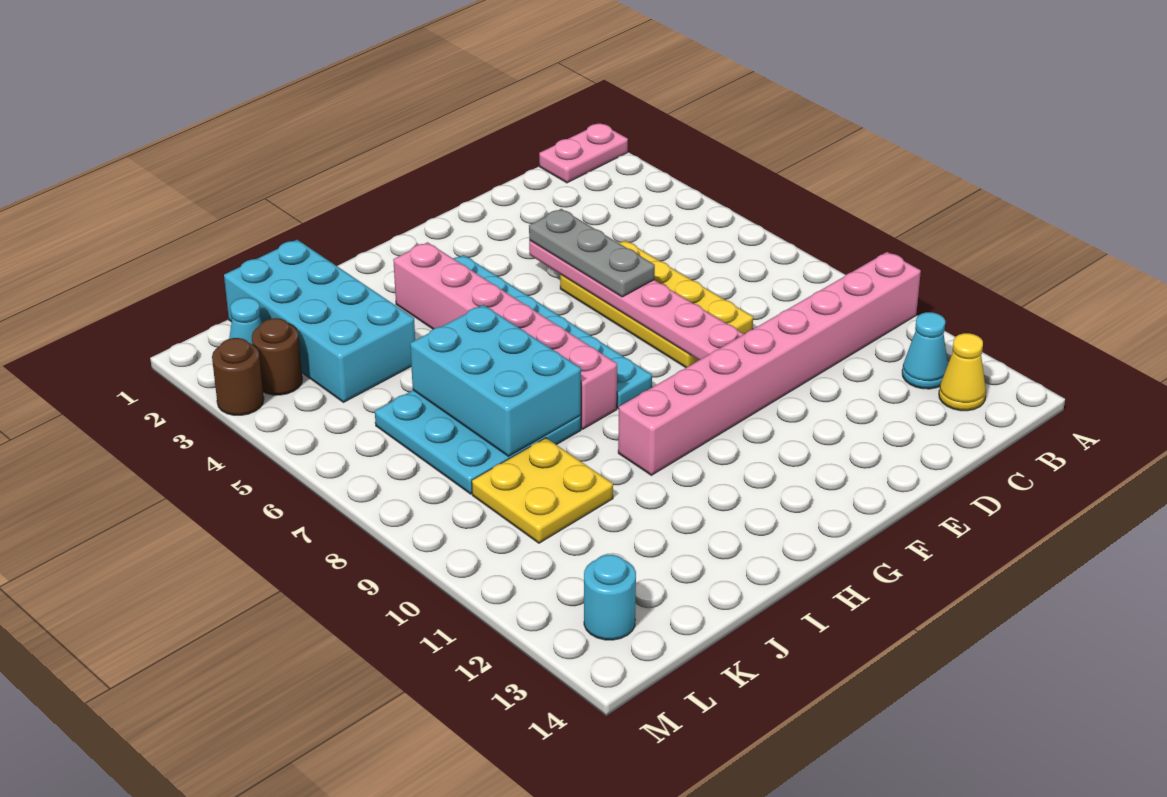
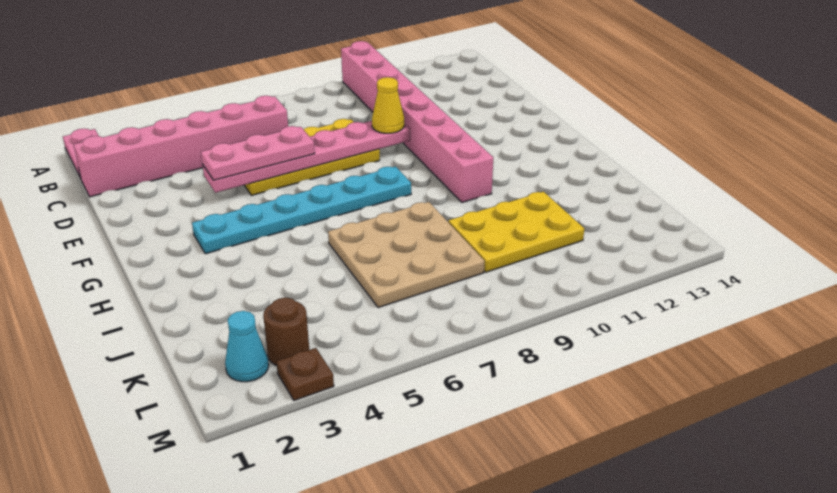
cyan cone B12 level 1 -> none
yellow cone B13 level 1 -> yellow cone E9 level 3
grey plate E4:E6 level 3 -> pink plate E4:E6 level 3
pink brick H3:H8 level 1 -> pink brick C1:C6 level 1
cyan plate I6:K8 level 1 -> tan plate I6:K8 level 1
cyan brick I6:J8 level 2 -> none
cyan brick J1:K4 level 1 -> none
yellow plate J9:K10 level 1 -> yellow plate J9:K11 level 1
cyan round brick L13 level 1 -> none
brown round brick M3 level 1 -> brown plate M3 level 1

